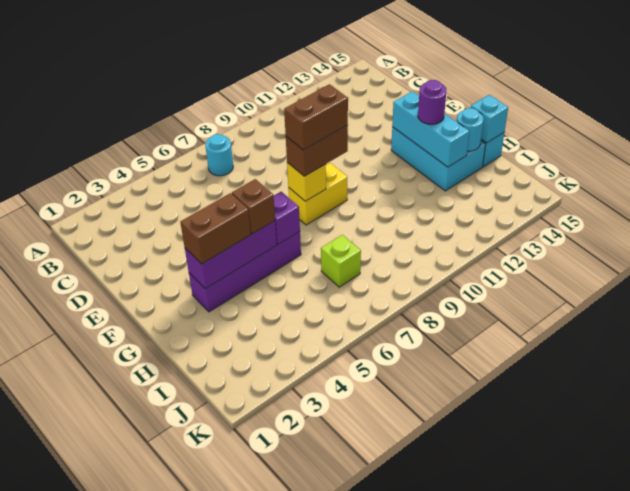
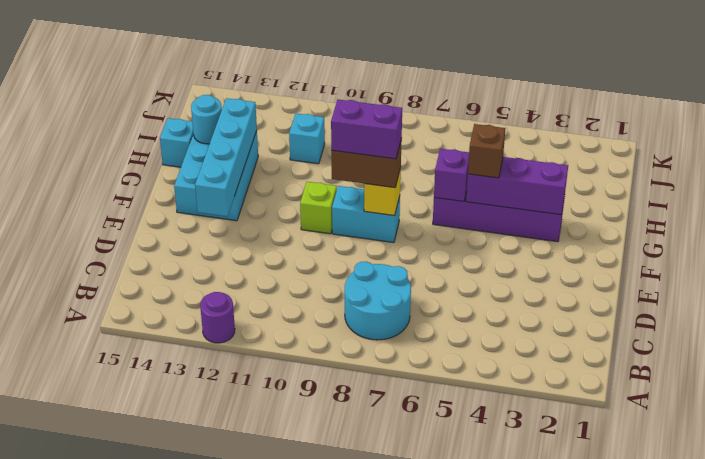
cyan round brick B7 level 1 -> cyan round brick B7:C8 level 1
yellow brick F8:F9 level 1 -> cyan brick F8:F9 level 1
brown brick F8:F9 level 4 -> purple brick F8:F9 level 4
cyan brick F13:H13 level 2 -> cyan brick E13:H13 level 2
brown brick G3:G4 level 3 -> none
purple round brick G13 level 3 -> purple round brick A12 level 1
cyan brick H15 level 2 -> cyan brick I11 level 1
lime brick I7 level 1 -> lime brick F10 level 1

